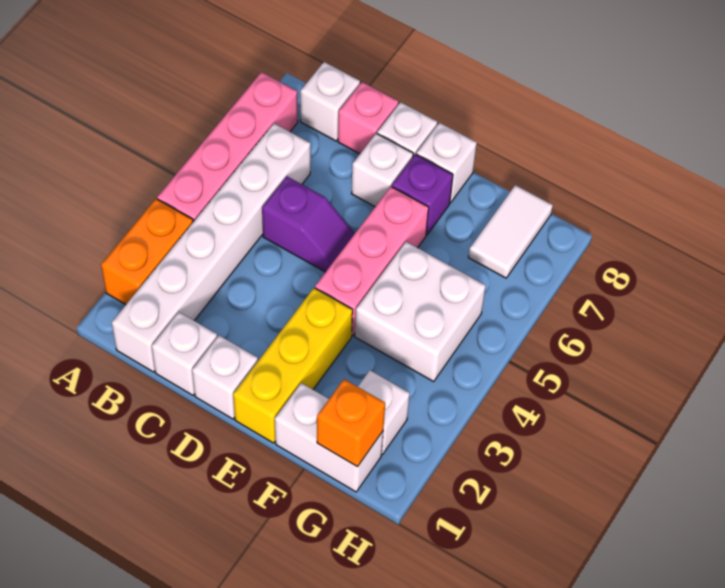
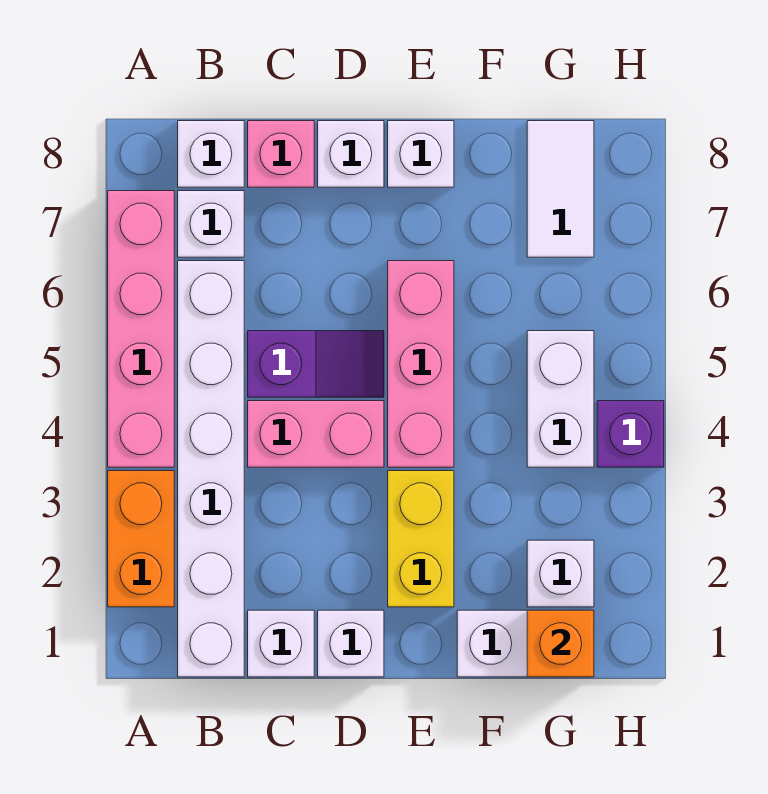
none -> pink brick C4:D4 level 1
white brick D7 level 1 -> white brick B7 level 1
yellow brick E1:E3 level 1 -> yellow brick E2:E3 level 1
purple brick E7 level 1 -> purple brick H4 level 1
white brick F4:G5 level 1 -> white brick G4:G5 level 1

